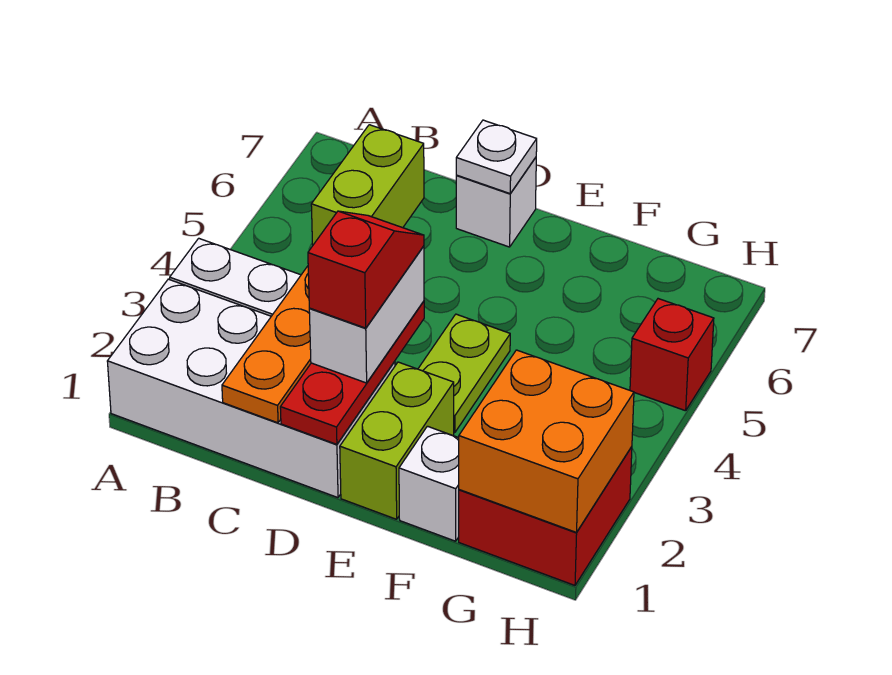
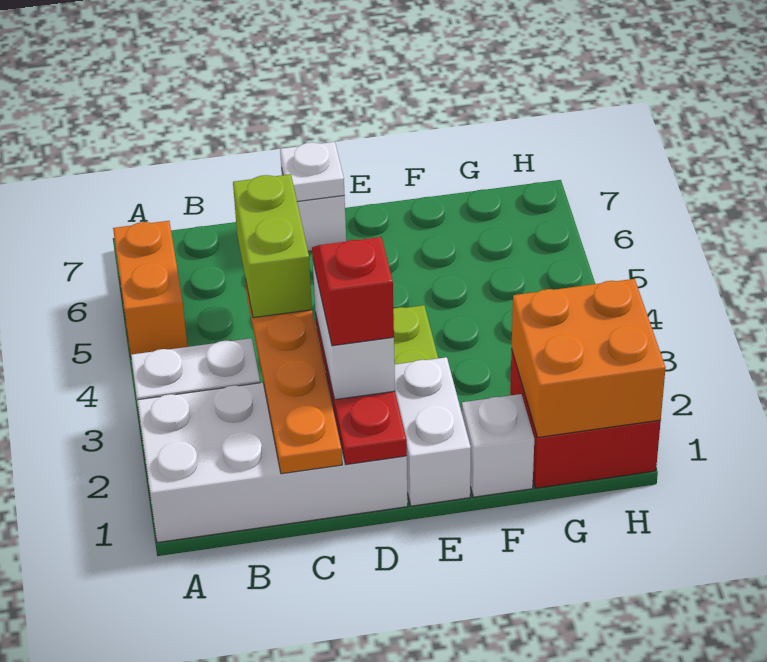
none -> orange brick A5:A6 level 1
lime brick E1:E2 level 1 -> white brick E1:E2 level 1
red brick H5 level 1 -> none

